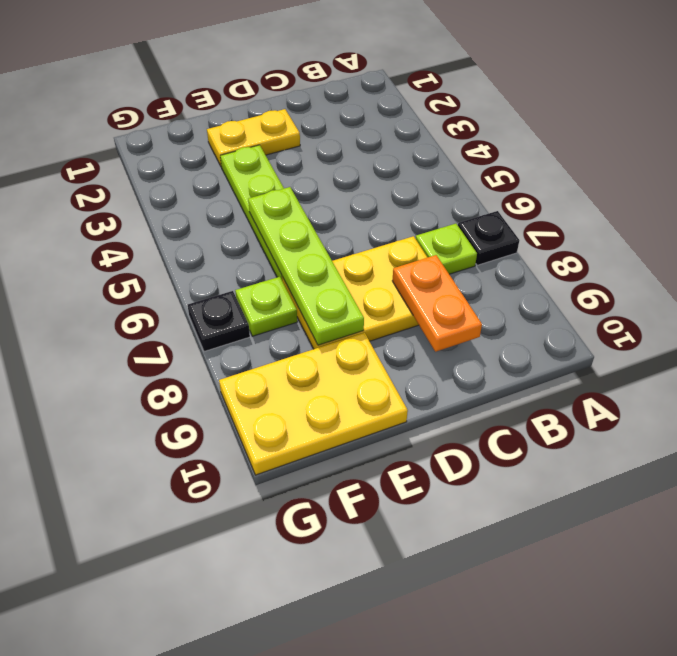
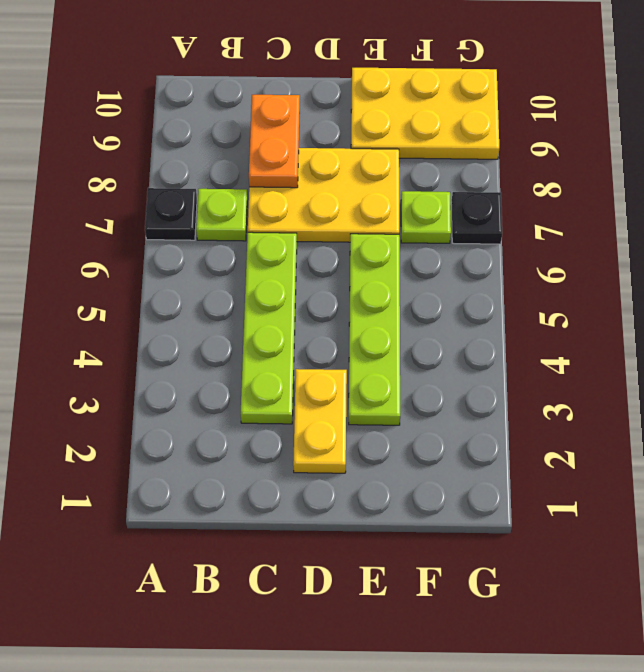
yellow plate D2:E2 level 1 -> yellow plate D2:D3 level 1
lime plate E5:E8 level 2 -> lime plate C3:C6 level 1

